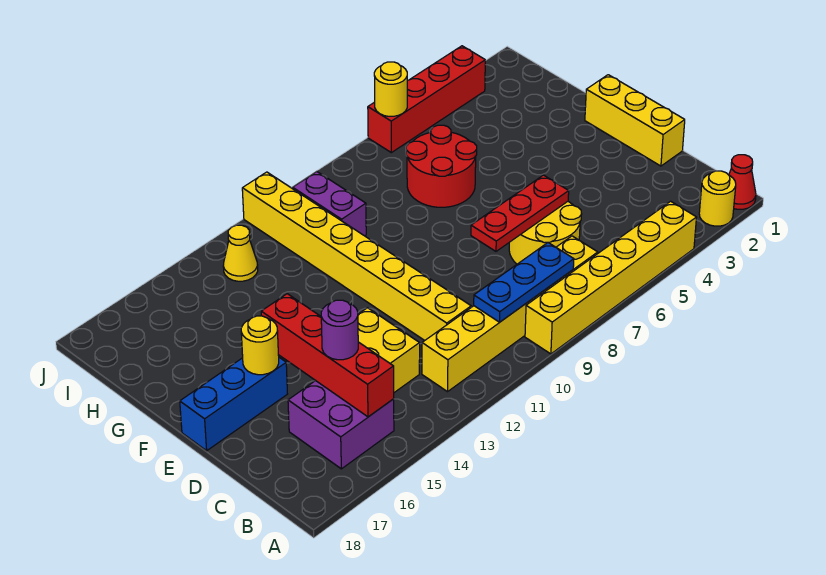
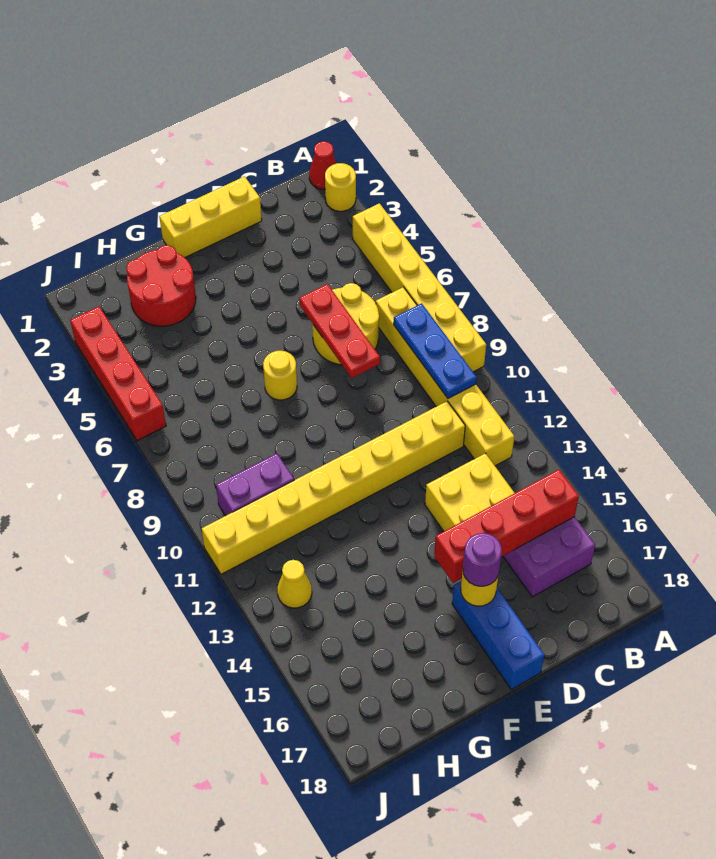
purple round brick C15 level 3 -> purple round brick E16 level 3
red round brick G6:H7 level 1 -> red round brick G2:H3 level 1
yellow round brick J6 level 2 -> yellow round brick F7 level 1

